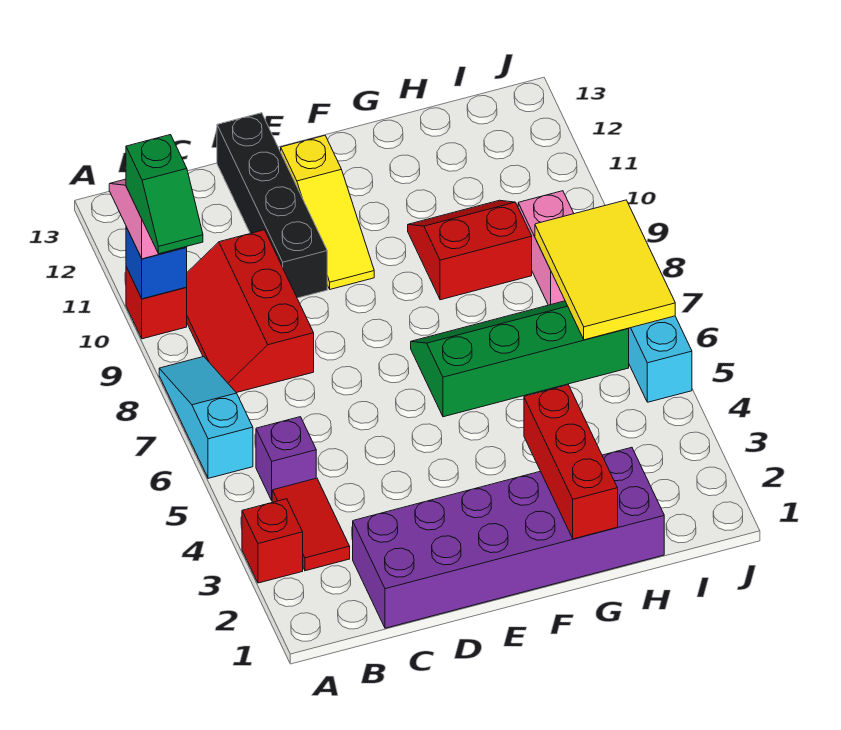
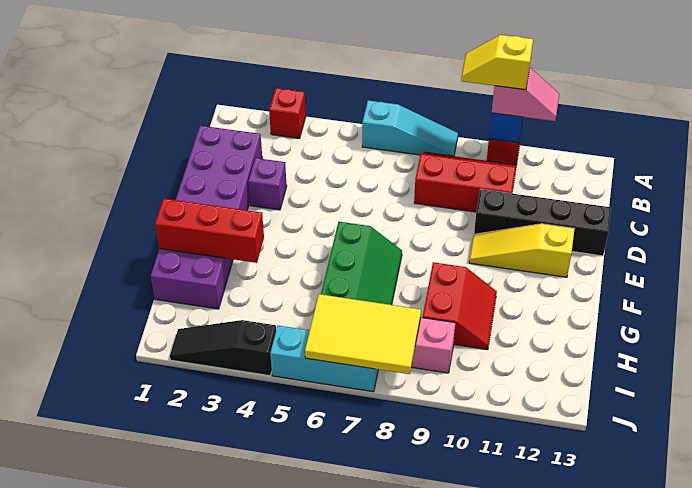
green slope A9:A10 level 4 top 10 -> yellow slope A9:A10 level 4 top 10
red tile B3:B4 level 1 -> none
purple brick B5 level 1 -> purple brick D3 level 1
none -> black slope J2:J4 level 1 top 4

